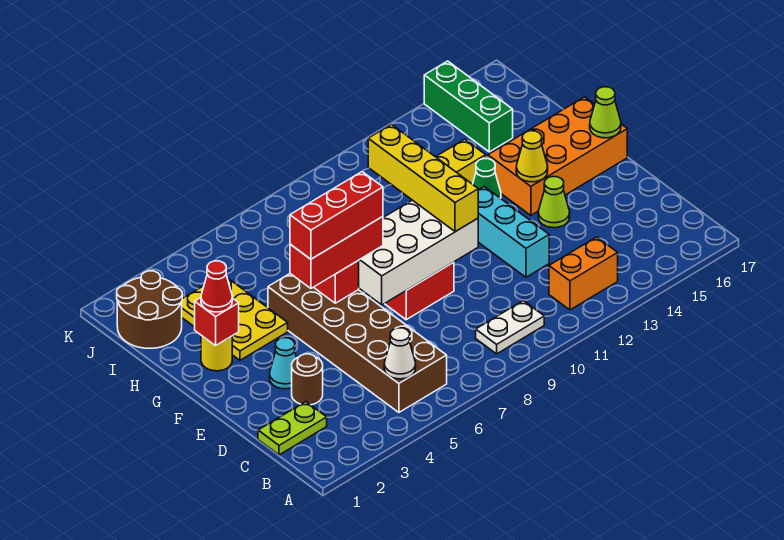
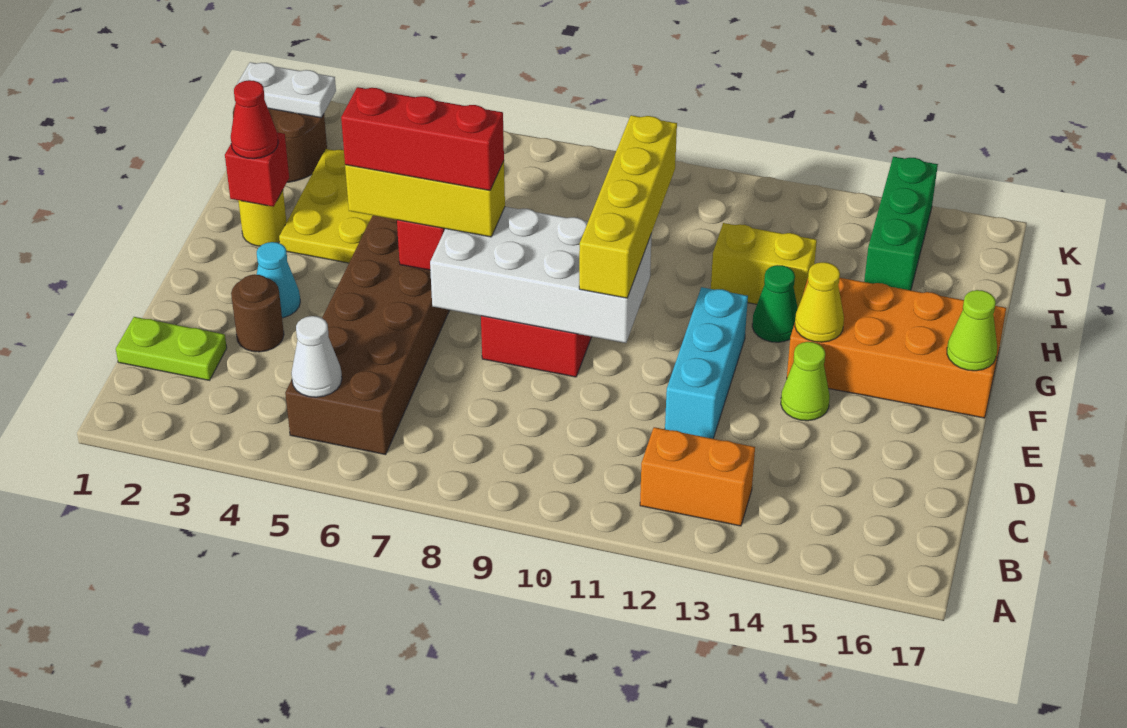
white plate B9:B10 level 1 -> white plate J1:J2 level 2
red brick F5:F7 level 3 -> yellow brick F5:F7 level 3

